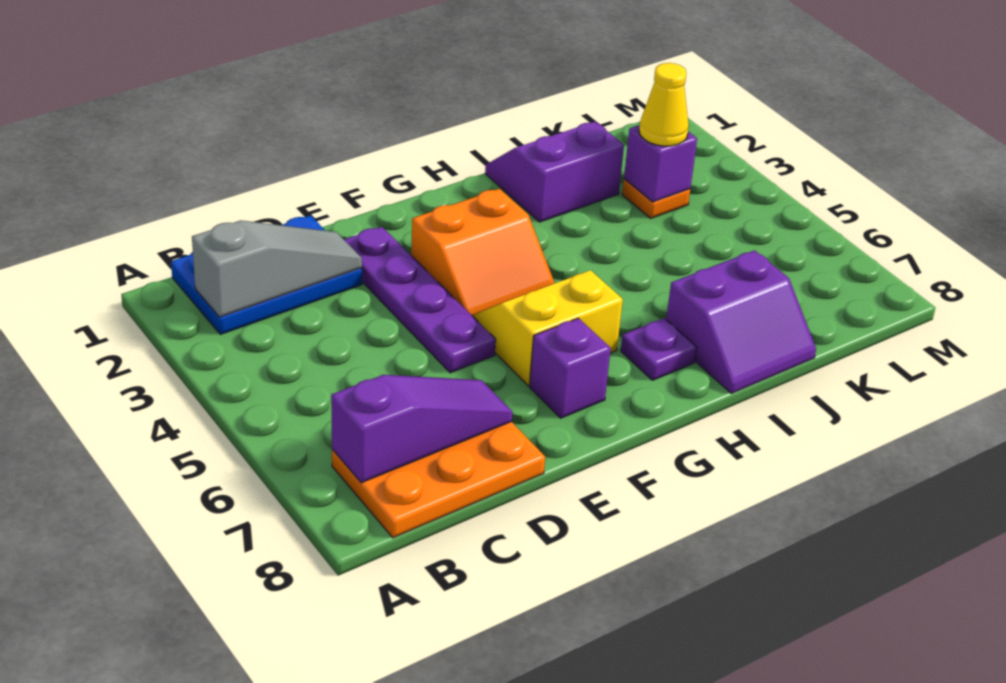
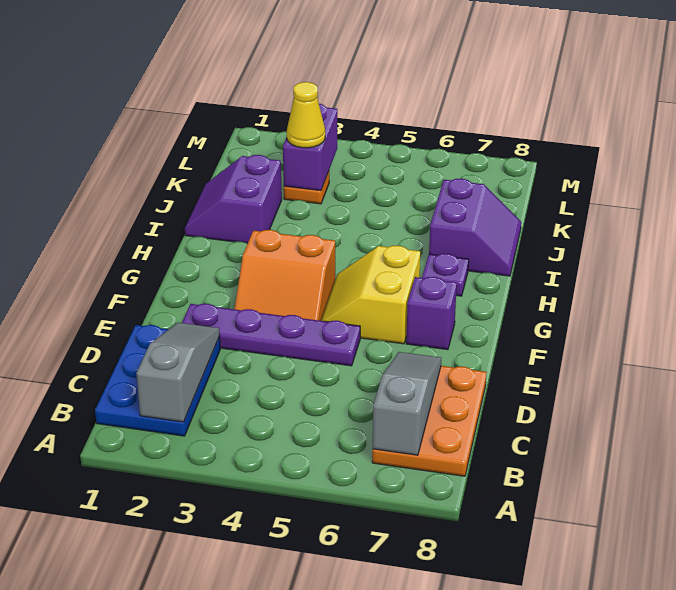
purple slope B7:D7 level 2 top B -> grey slope B7:D7 level 2 top B
orange slope F3:G4 level 1 top 3 -> orange slope F3:G4 level 1 top G
purple brick K3 level 2 -> purple brick K3:L3 level 2

